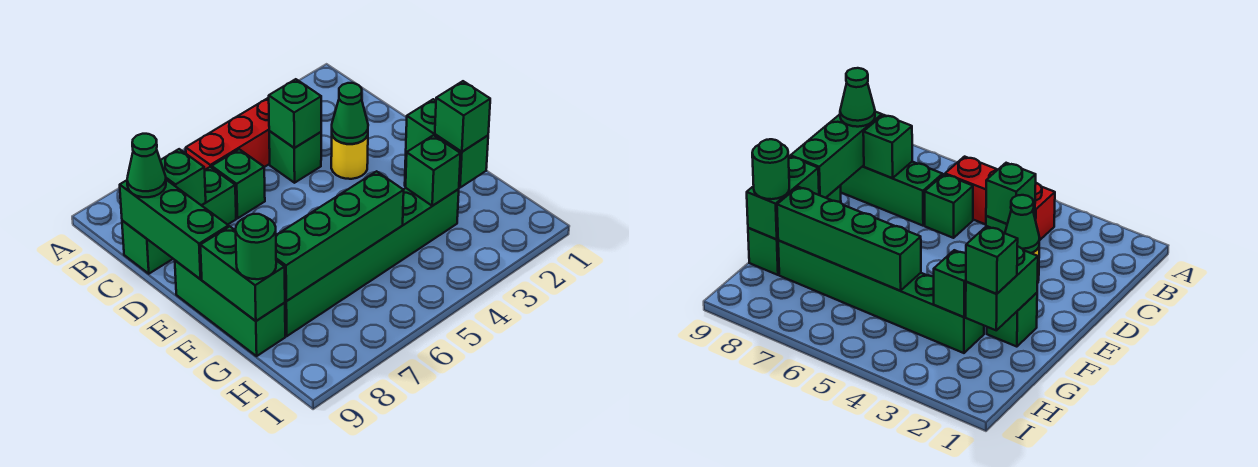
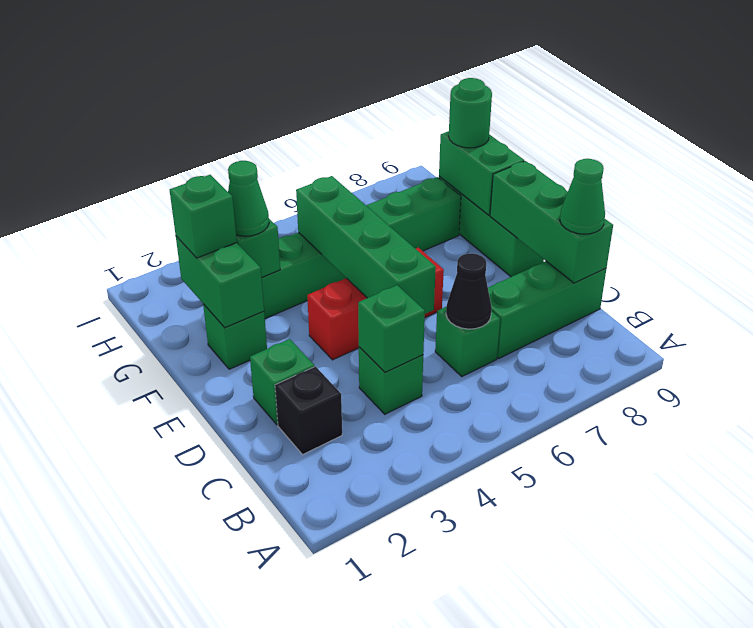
red brick B4:B6 level 1 -> red brick E4:E6 level 1
none -> black brick C2 level 1
none -> black cone C6 level 2
green brick C8 level 2 -> green brick D2 level 1
yellow round brick D3 level 1 -> none
green cone D3 level 2 -> green cone G3 level 3
green brick G5:G8 level 2 -> green brick D5:G5 level 2

